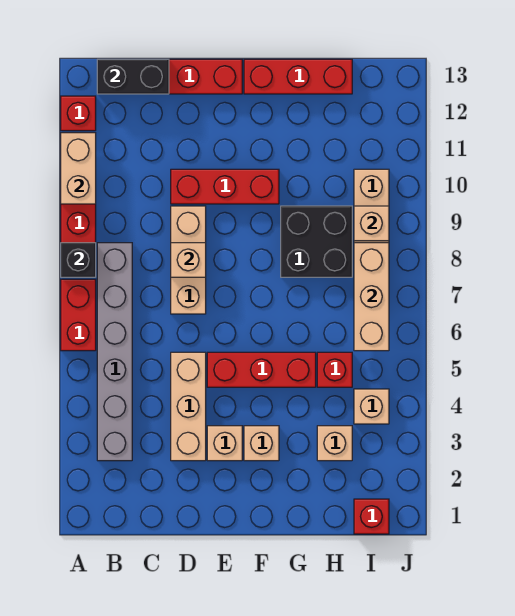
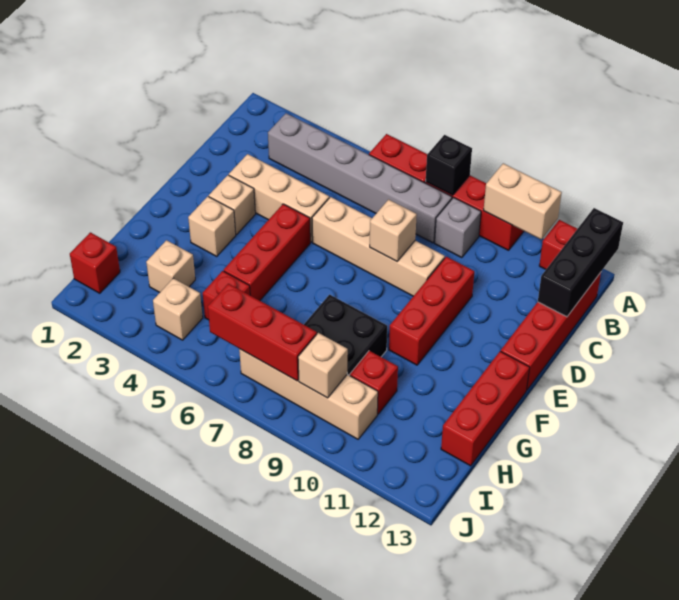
none -> grey brick B9 level 1
black brick B13:C13 level 2 -> black brick A13:C13 level 2
tan brick D7:D9 level 1 -> tan brick D6:D9 level 1
none -> red brick H10 level 1
tan brick I6:I8 level 2 -> red brick I6:I8 level 2

